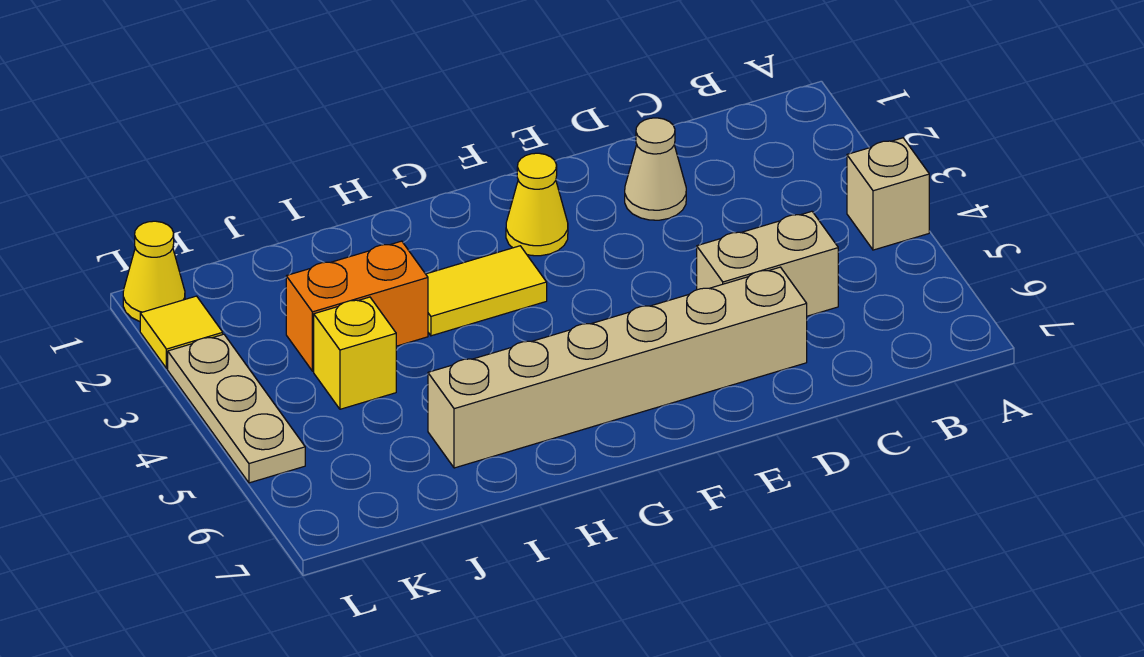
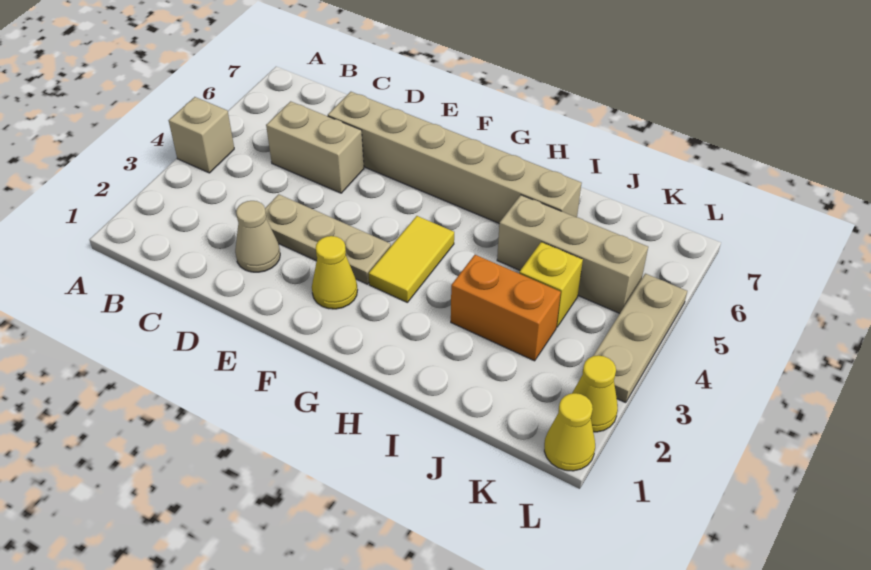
none -> tan plate D3:F3 level 1
yellow tile G3:H3 level 1 -> yellow tile G3:G4 level 1
none -> tan brick I5:K5 level 1
yellow tile L2 level 1 -> yellow cone L2 level 1

